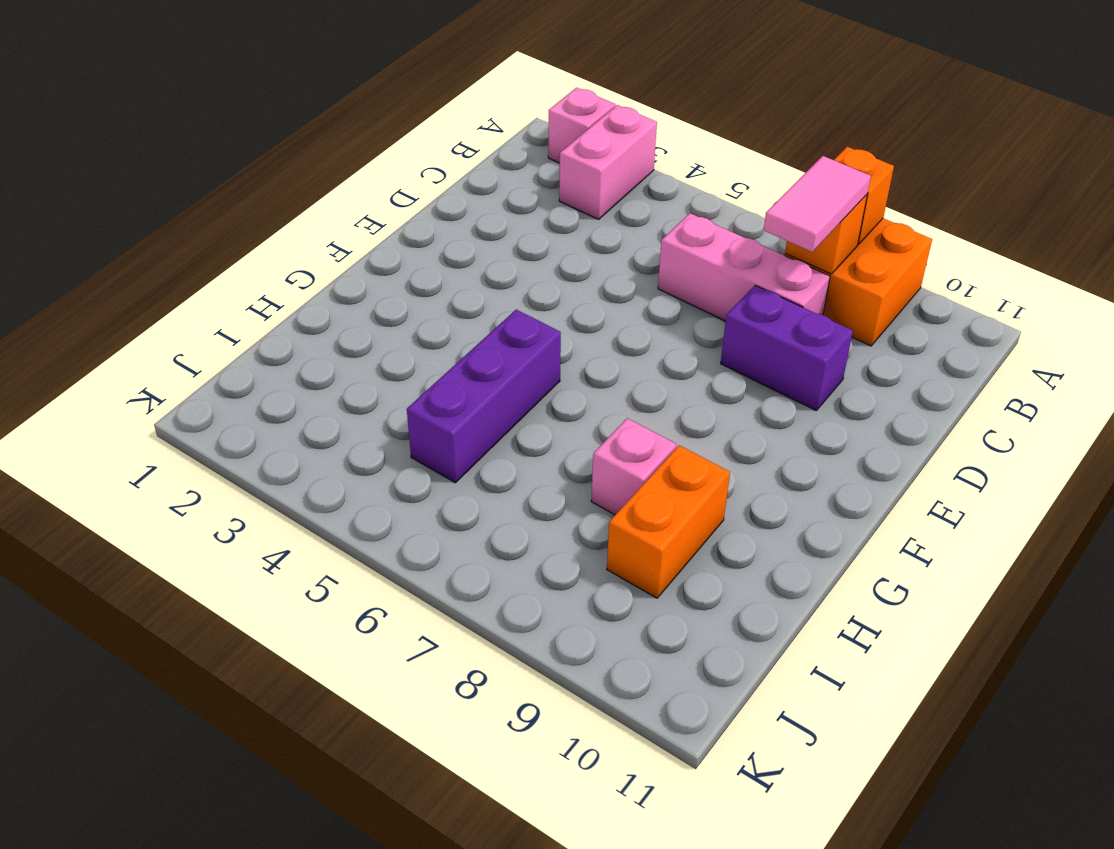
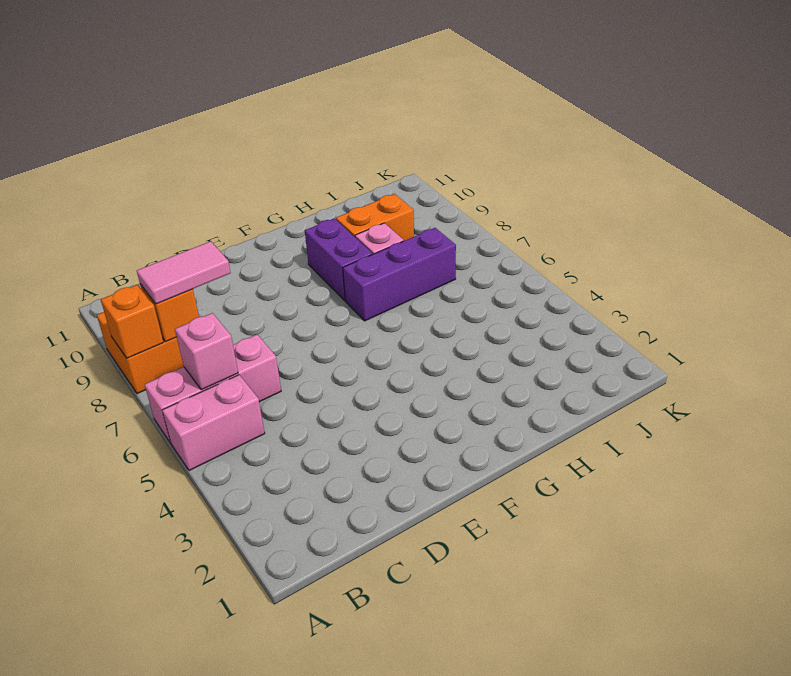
pink brick A2 level 1 -> pink brick B6 level 2
pink brick A3:B3 level 1 -> pink brick A5:B5 level 1
pink brick C6:C8 level 1 -> pink brick A6:C6 level 1
purple brick D8:D9 level 1 -> purple brick G8:G9 level 1
purple brick G5:I5 level 1 -> purple brick G7:I7 level 1

